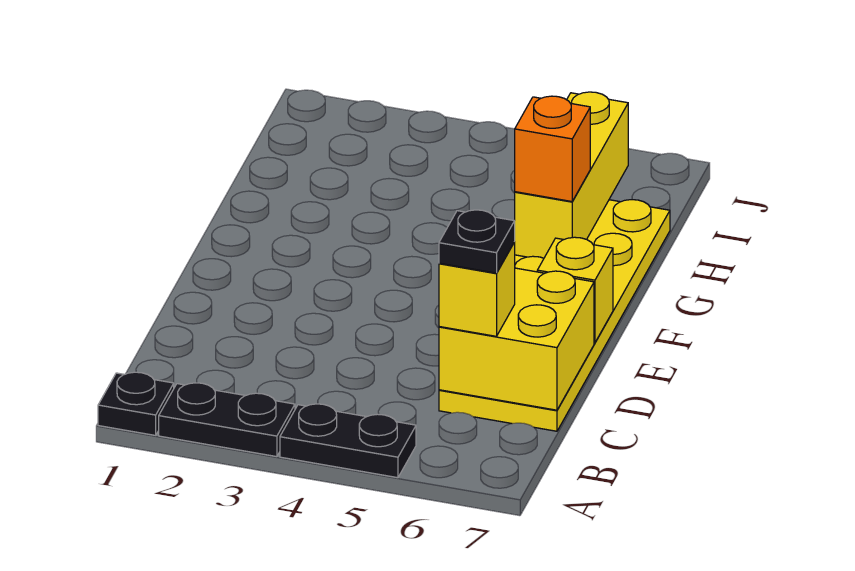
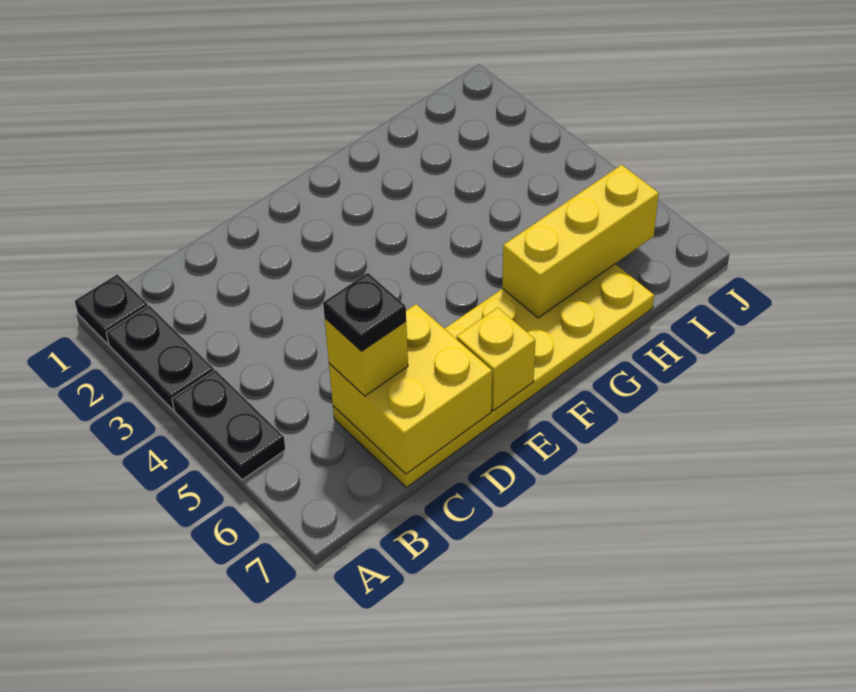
orange brick G6 level 3 -> none

